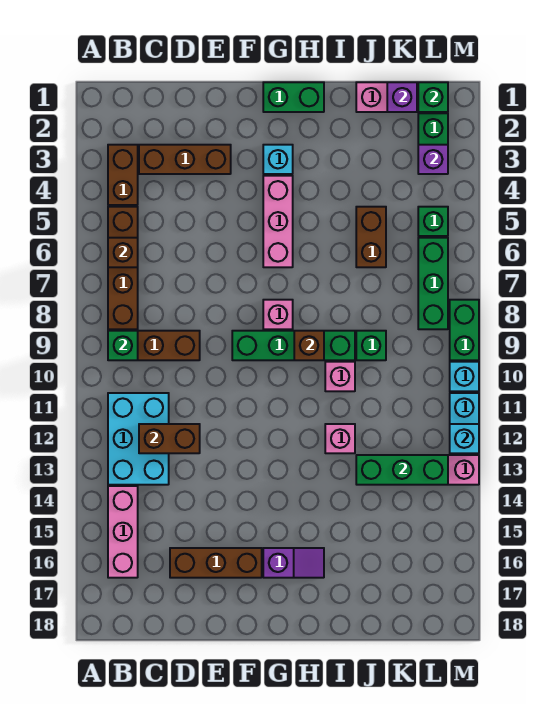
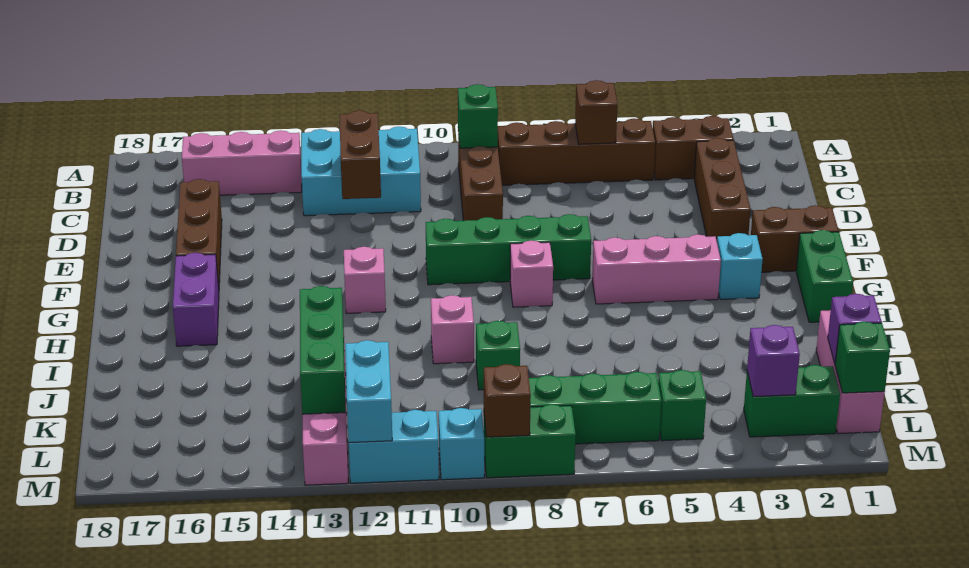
green brick F9:I9 level 1 -> green brick F7:F10 level 1
purple slope G16:H16 level 1 top G -> purple brick G16:H16 level 1
brown brick H9 level 2 -> brown brick M9 level 2
pink brick I12 level 1 -> pink brick G12 level 1
brown brick J5:J6 level 1 -> brown brick F1:F2 level 1
cyan brick M12 level 2 -> cyan brick L12:M12 level 2

